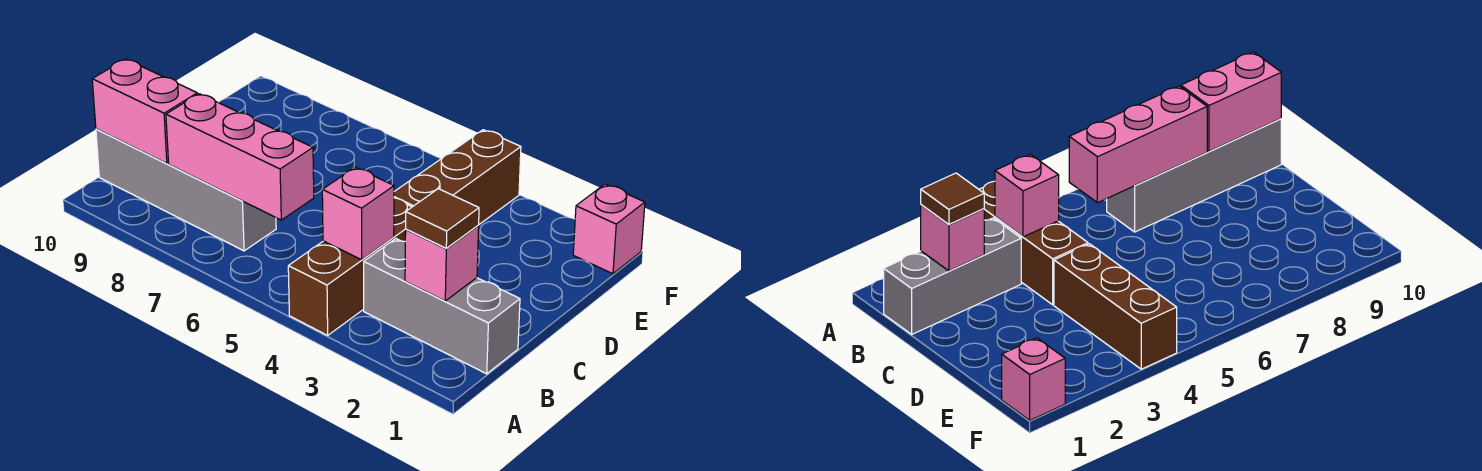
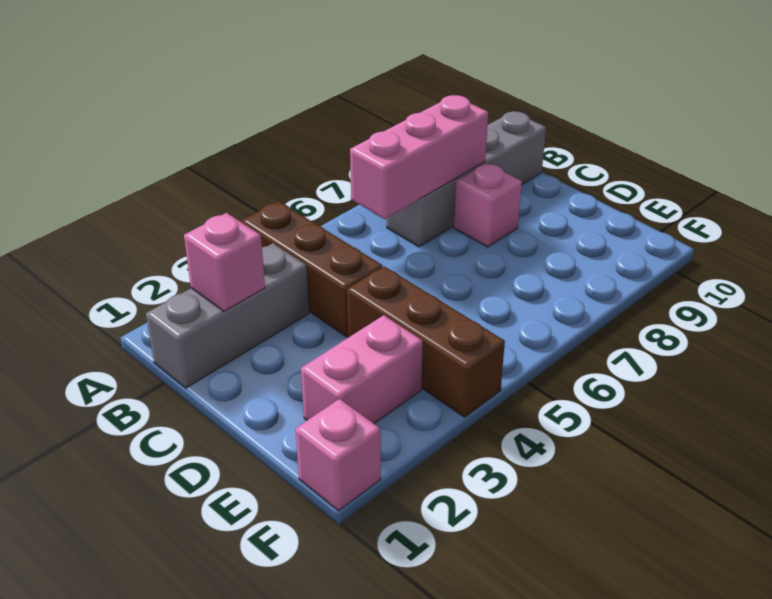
brown tile B2 level 3 -> none
pink brick B4 level 2 -> pink brick C8 level 1
pink brick B9:B10 level 2 -> pink brick E2:E3 level 1

